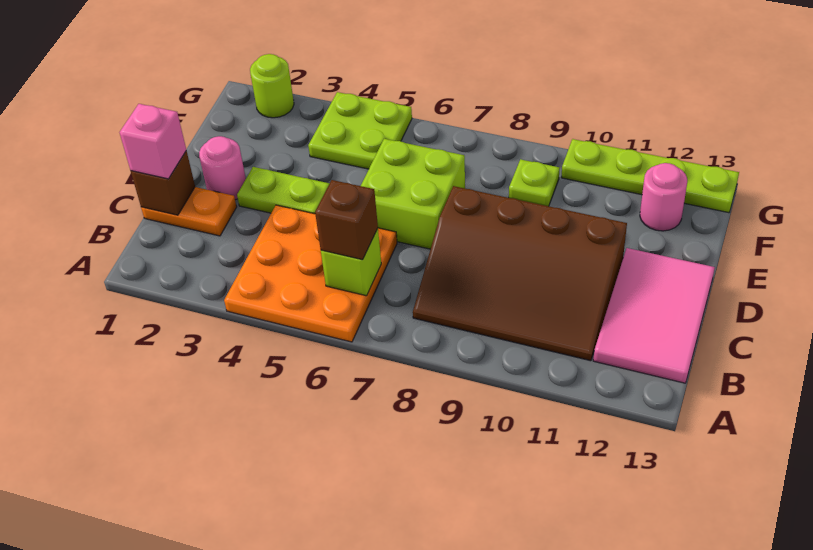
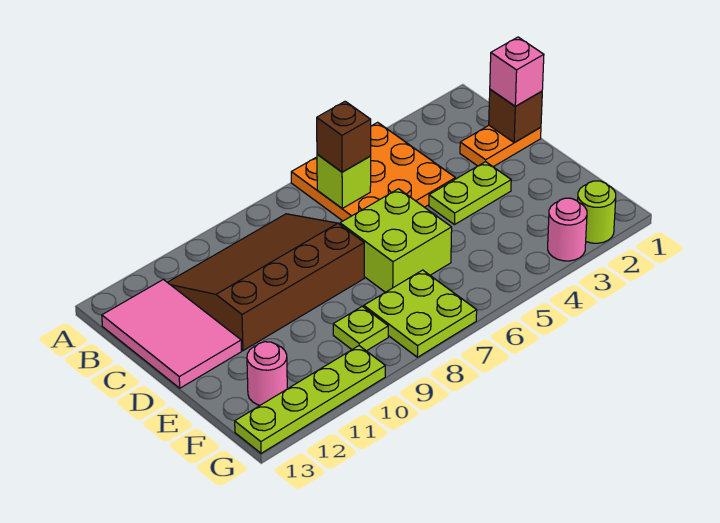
pink round brick D2 level 1 -> pink round brick G3 level 1
lime plate F4:G5 level 1 -> lime plate F7:G8 level 1

